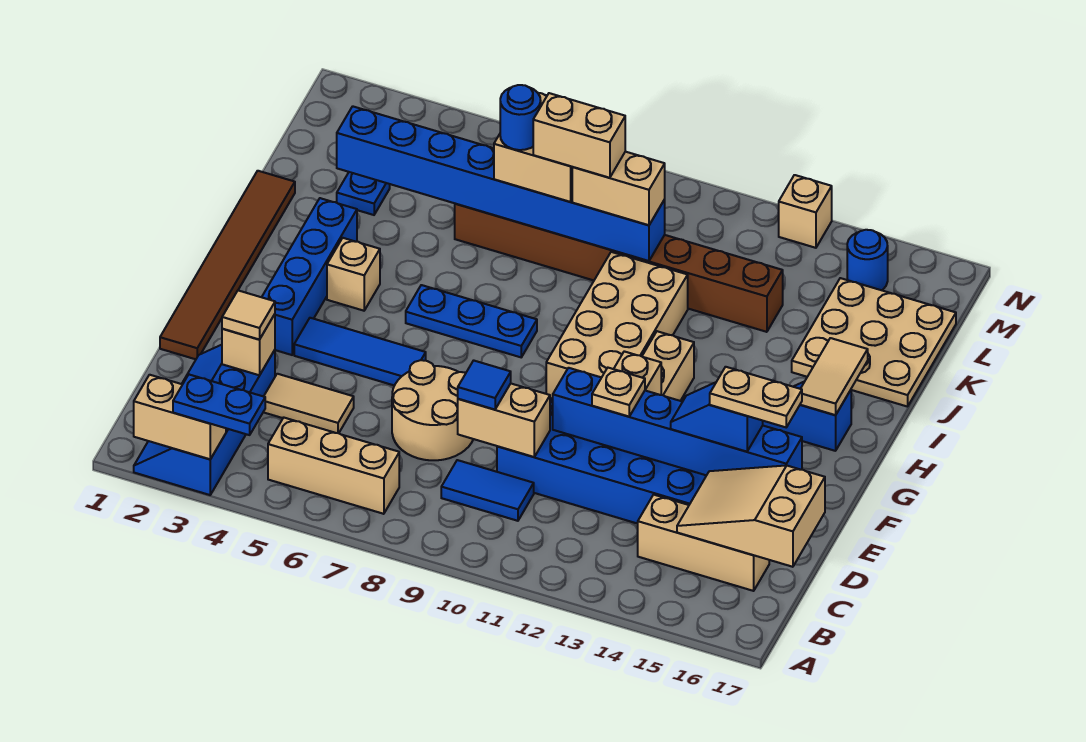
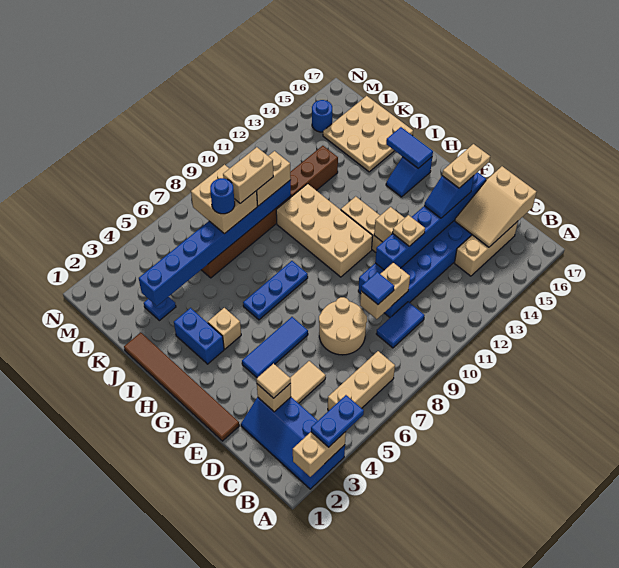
blue brick F3:I3 level 1 -> blue brick H3:I3 level 1
tan tile H16:I16 level 2 -> blue tile H16:I16 level 2
tan brick N13 level 1 -> none

